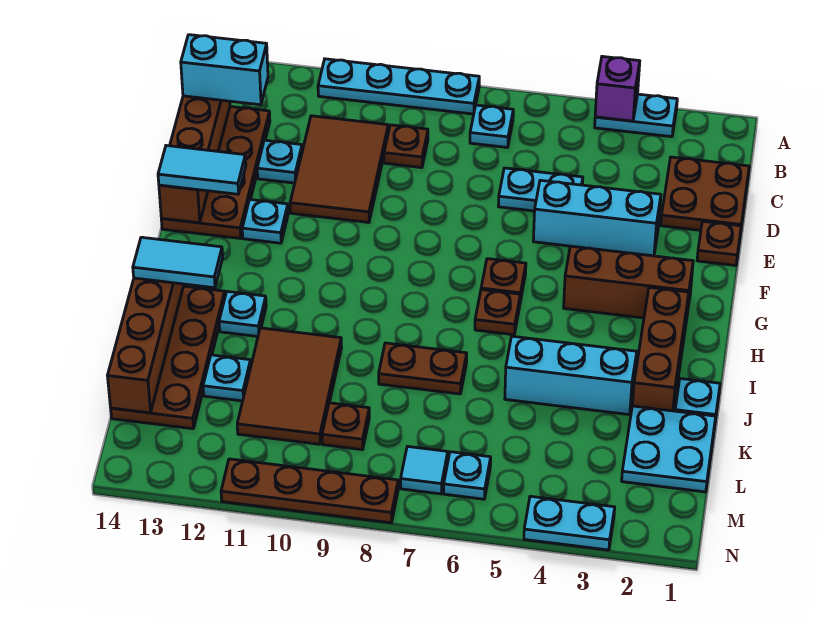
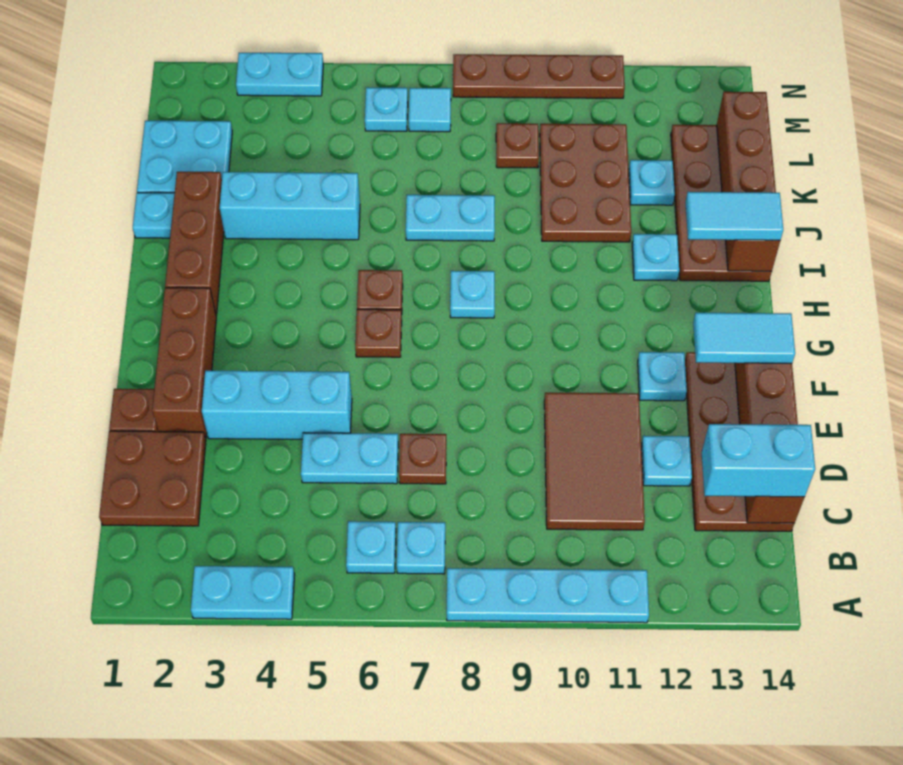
purple brick A4 level 2 -> none
none -> cyan plate B6 level 1
brown plate C9 level 1 -> brown plate D7 level 1
brown brick G2:G4 level 1 -> brown brick E2:G2 level 1
none -> cyan plate H8 level 1
brown plate J7:J8 level 1 -> cyan plate J7:J8 level 1
brown tile J10:L11 level 1 -> brown plate J10:L11 level 1

